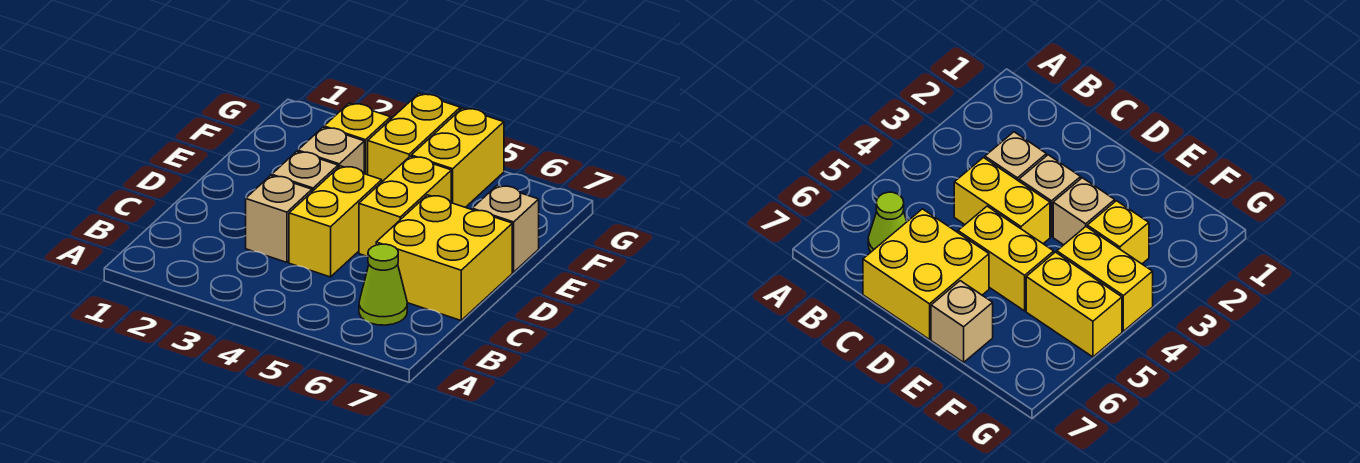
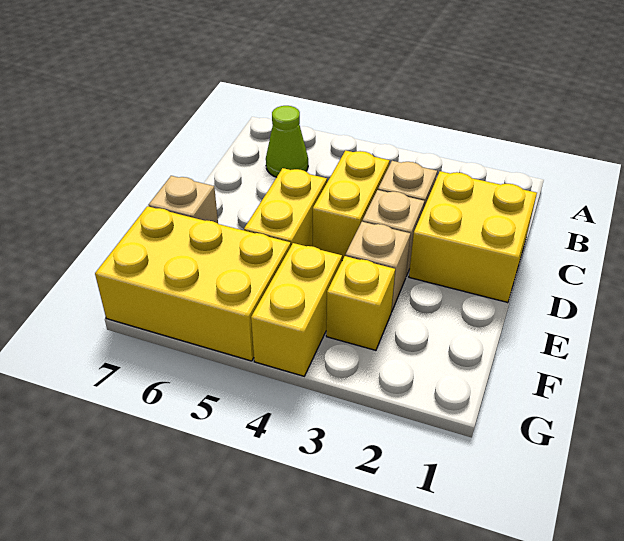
yellow brick C6:D7 level 1 -> yellow brick C1:D2 level 1
yellow brick F5:G5 level 1 -> yellow brick F5:G7 level 1

